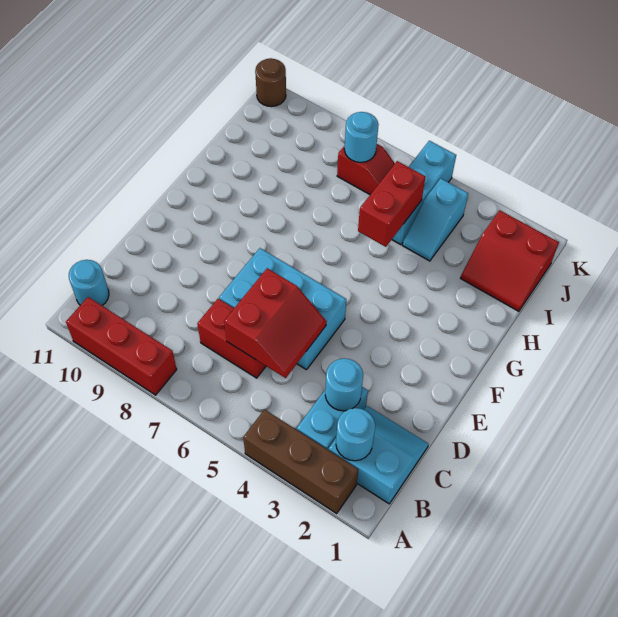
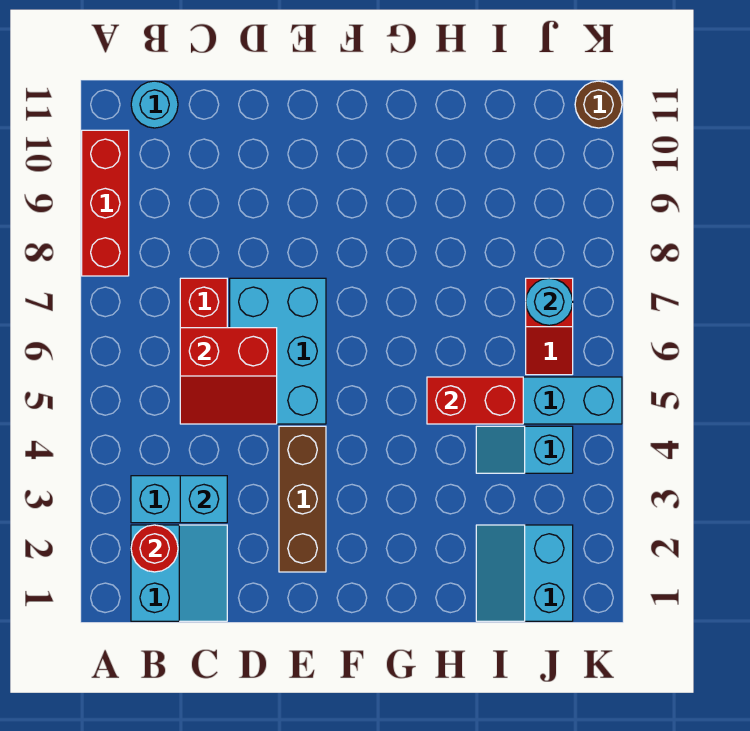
brown brick A2:A4 level 1 -> brown brick E2:E4 level 1
cyan round brick B2 level 2 -> red round brick B2 level 2
cyan round brick C3 level 2 -> cyan brick C3 level 2
red slope I1:J2 level 1 top J -> cyan slope I1:J2 level 1 top J

